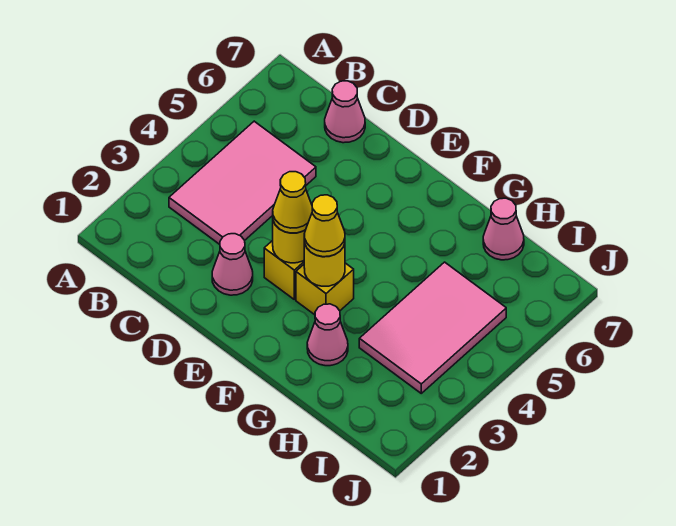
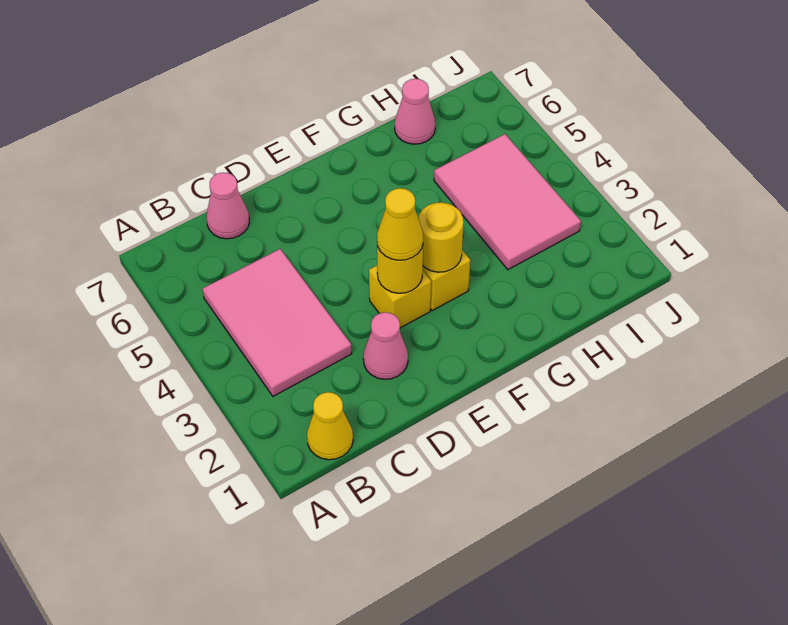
yellow cone F3 level 3 -> yellow cone B1 level 1
pink cone G2 level 1 -> none

